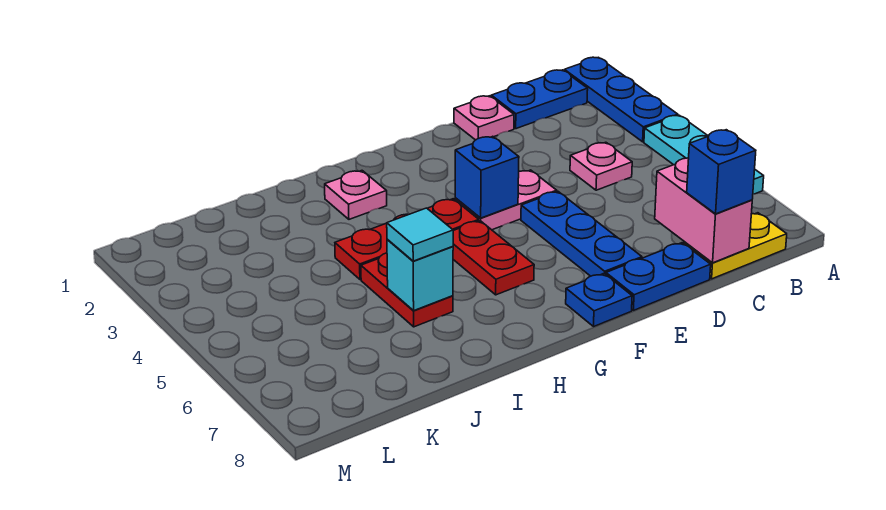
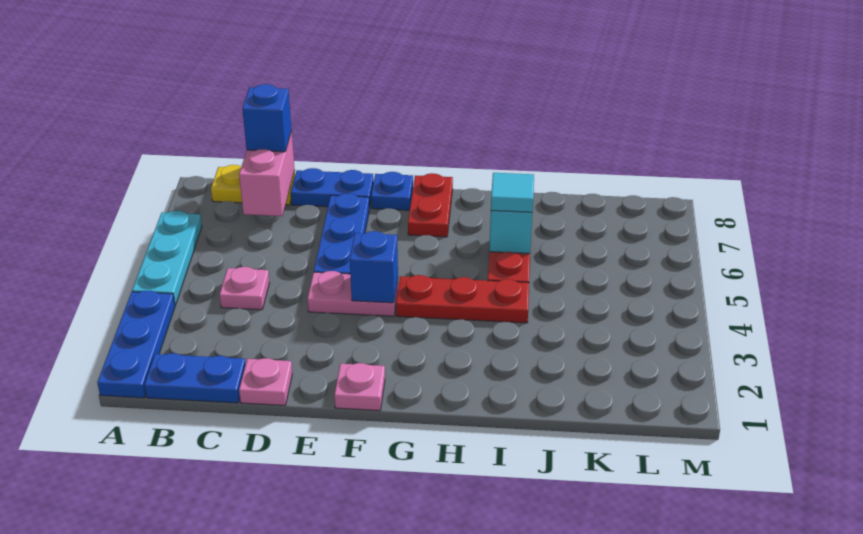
red plate G5:G6 level 1 -> red plate G7:G8 level 1
pink plate H2 level 1 -> pink plate F1 level 1

